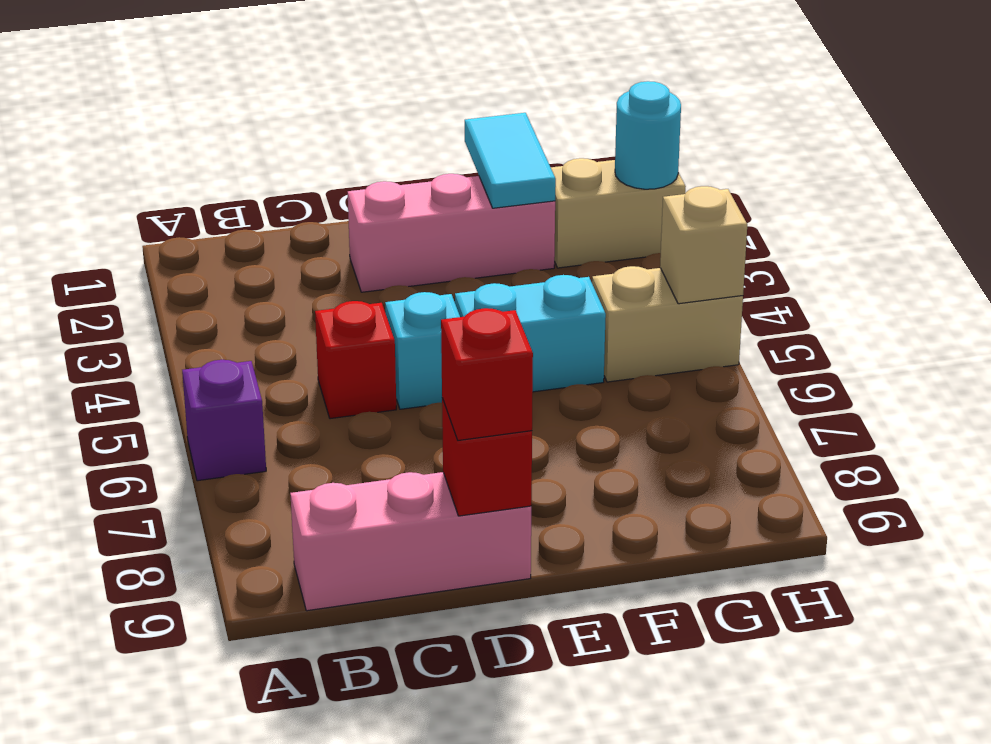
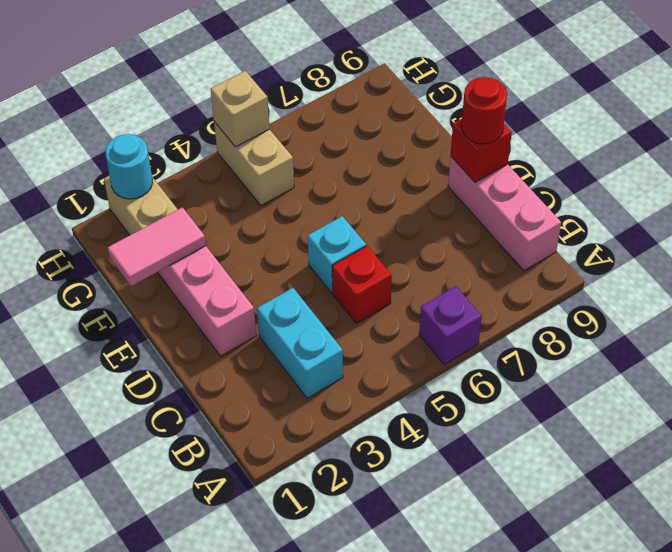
red brick D9 level 3 -> red round brick D9 level 3
cyan brick E5:F5 level 1 -> cyan brick B3:C3 level 1
cyan tile F1:F2 level 2 -> pink tile F1:F2 level 2

